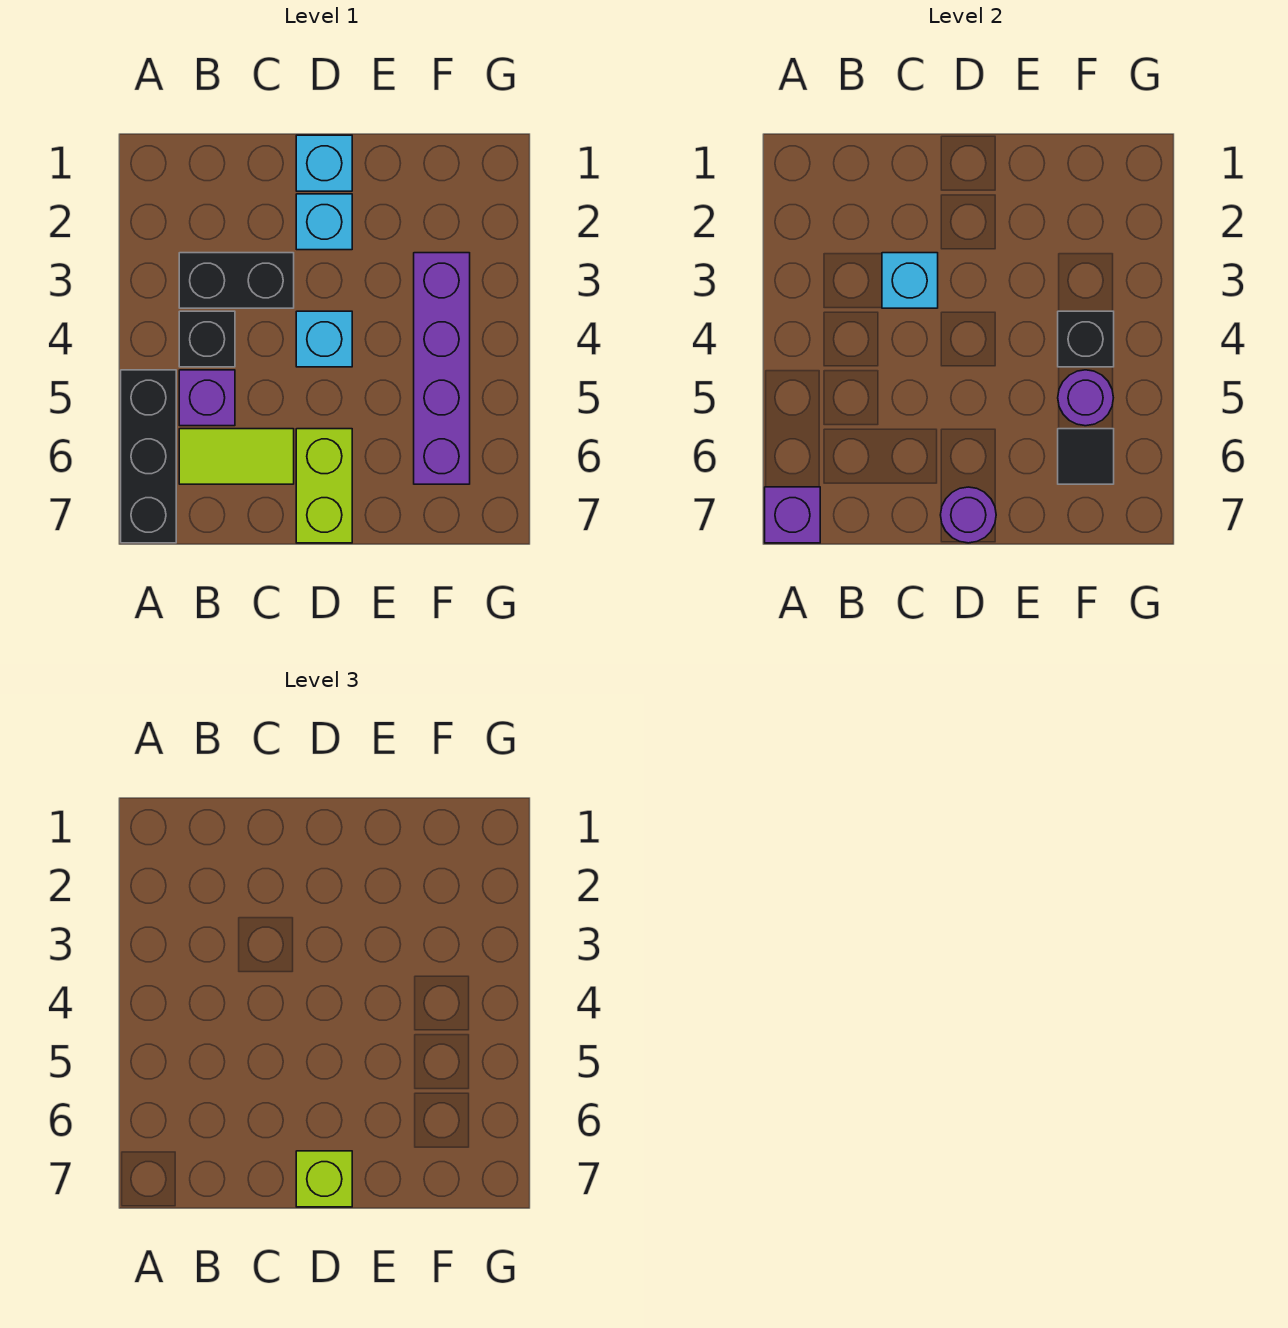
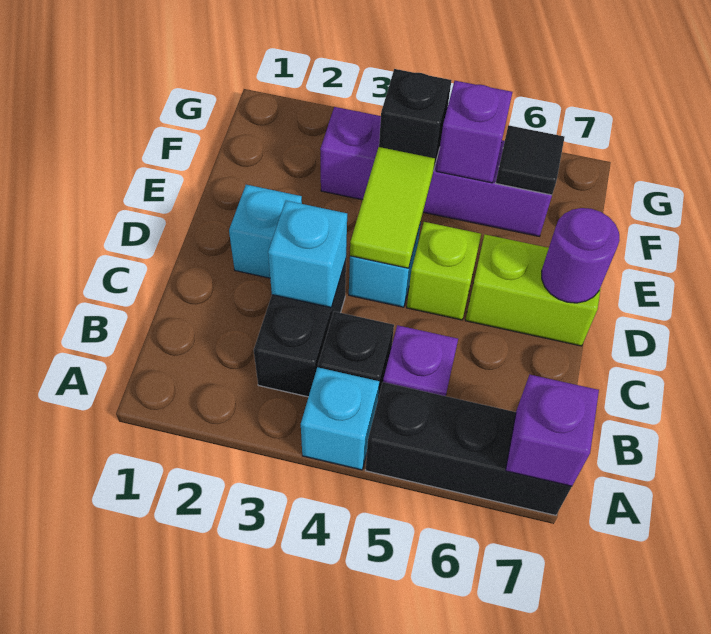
lime tile B6:C6 level 1 -> lime tile D4:E4 level 2
cyan brick D1 level 1 -> cyan brick A4 level 1
lime brick D7 level 3 -> lime brick D5 level 1
purple round brick F5 level 2 -> purple brick F5 level 2

